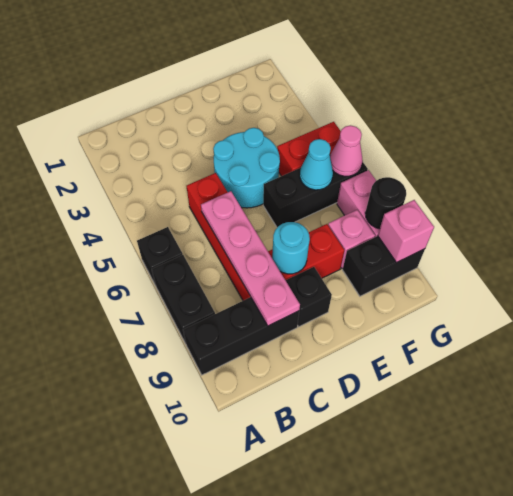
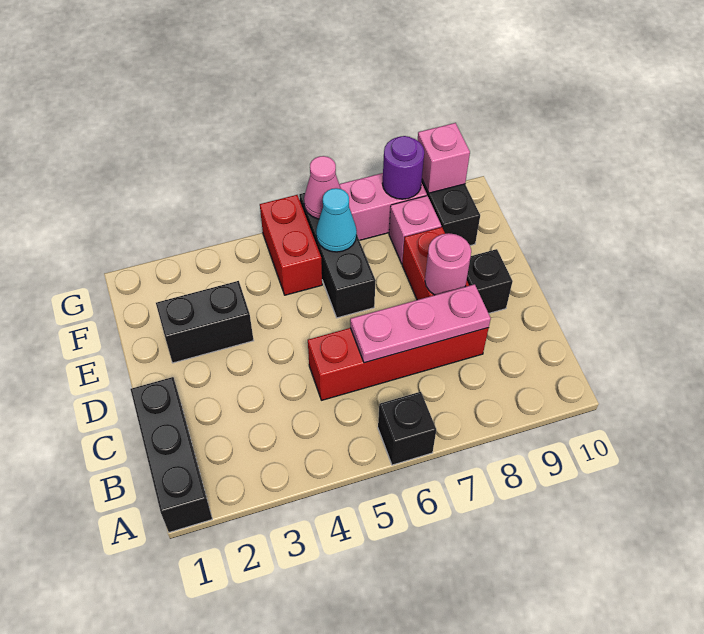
black brick A7:A8 level 1 -> black brick E2:E3 level 1
black brick A9:C9 level 1 -> black brick A1:C1 level 1
pink plate C6:C9 level 2 -> pink plate C6:C8 level 2
cyan round brick D4:E5 level 1 -> none
cyan round brick D8 level 2 -> pink round brick D8 level 2
black round brick G8 level 2 -> purple round brick G8 level 2

